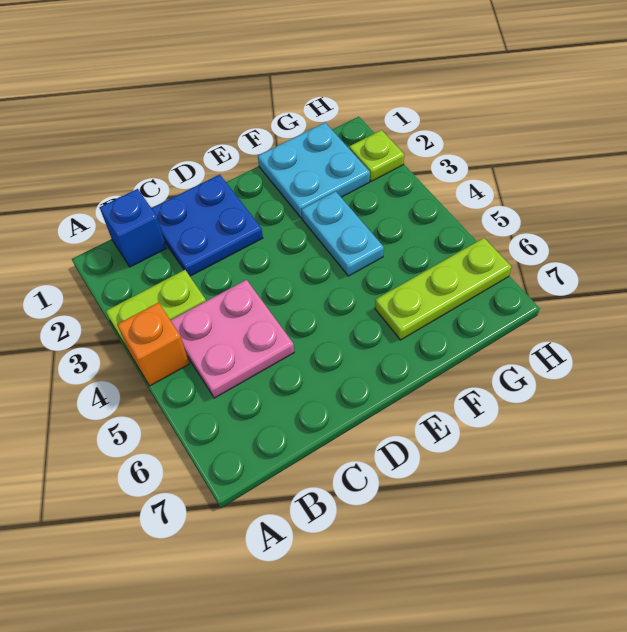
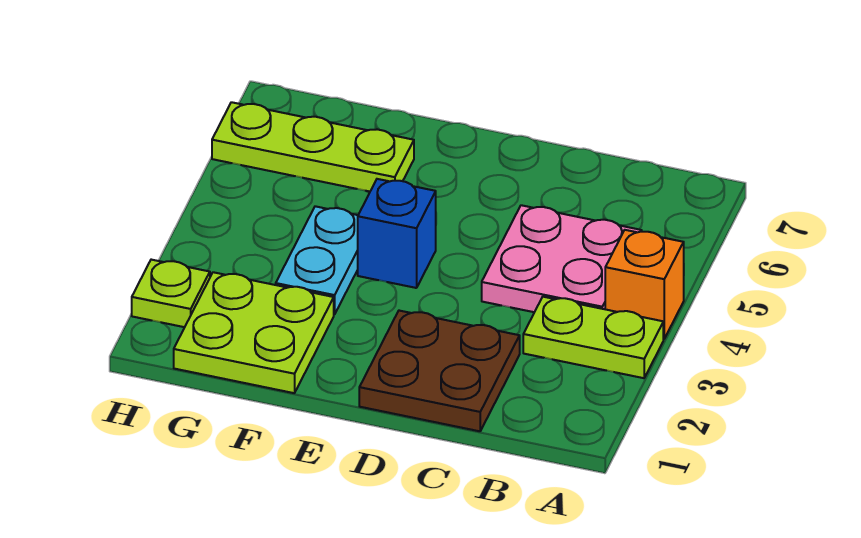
blue brick B1 level 1 -> blue brick E4 level 1
blue plate C1:D2 level 1 -> brown plate C1:D2 level 1
cyan plate F1:G2 level 1 -> lime plate F1:G2 level 1

